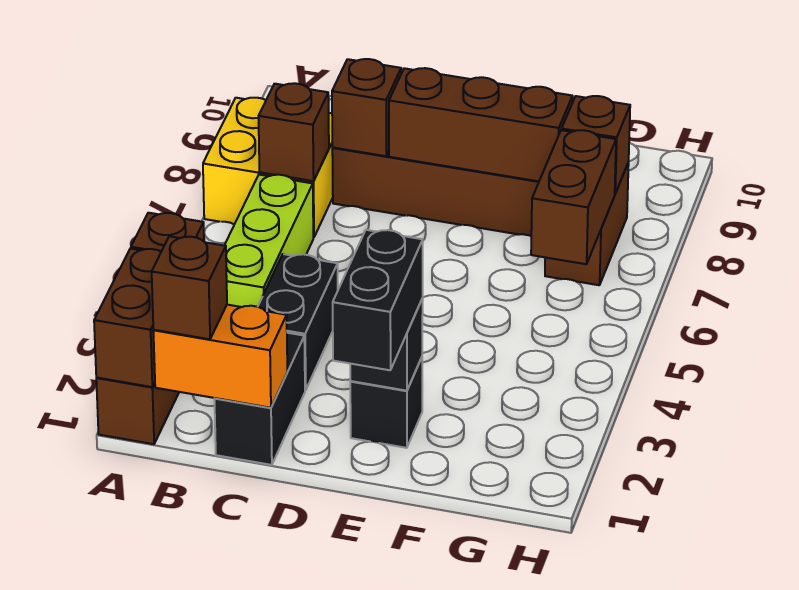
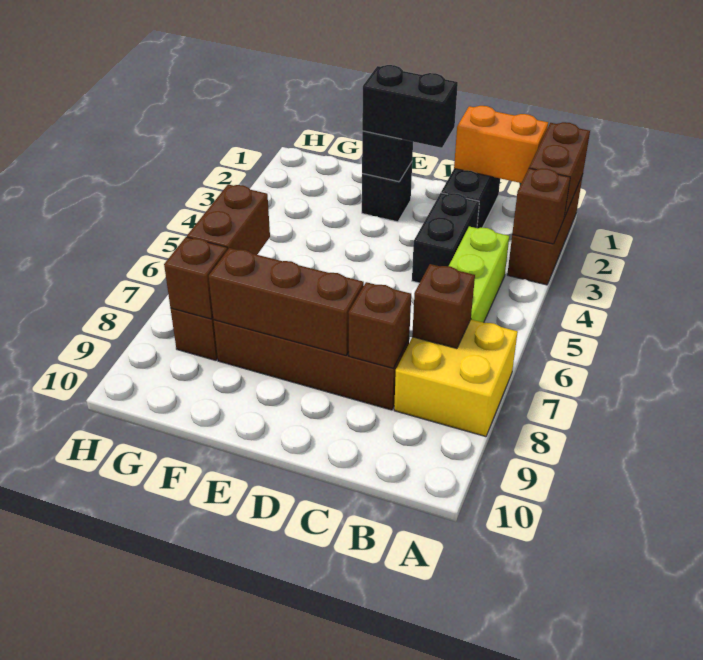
brown brick B1 level 3 -> none
black brick E1:E2 level 3 -> black brick D2:E2 level 3

